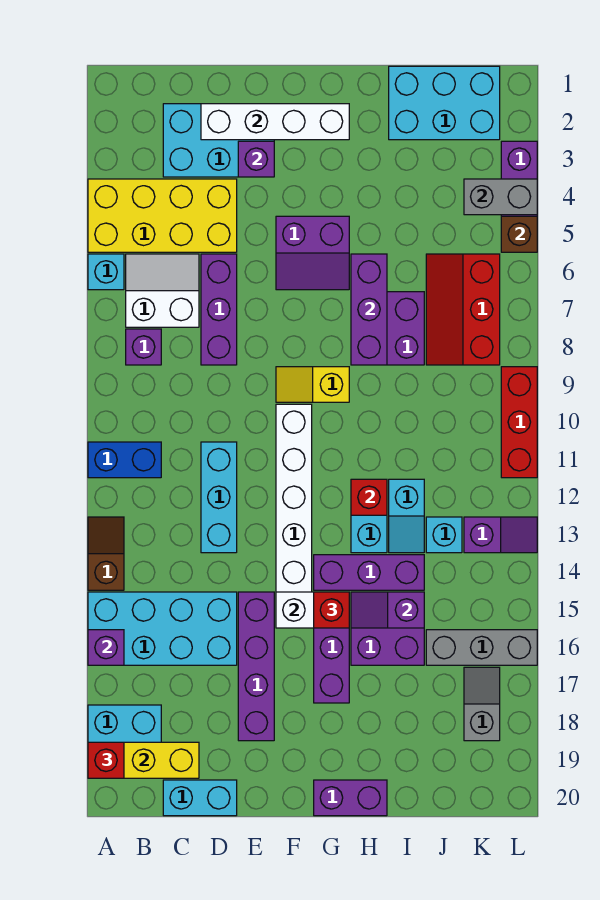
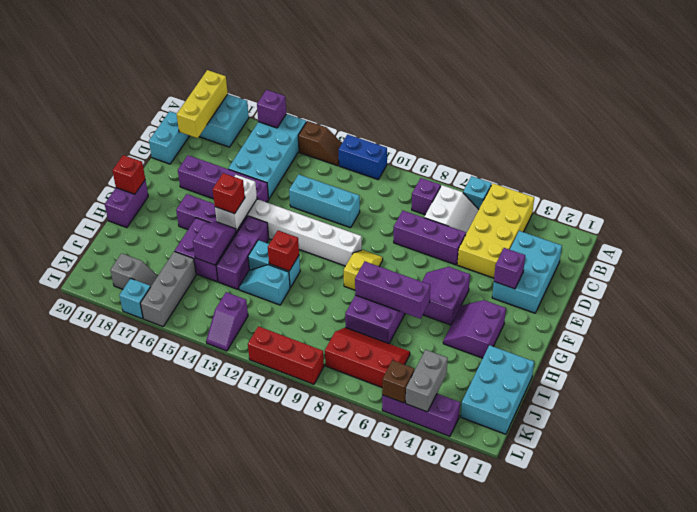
blue brick A11:B11 level 1 -> blue brick A11:A12 level 1
red brick A19 level 3 -> red brick G20 level 2
white brick D2:G2 level 2 -> none
none -> purple slope G3:H4 level 1 top 3
cyan brick J13 level 1 -> cyan brick L17 level 1

